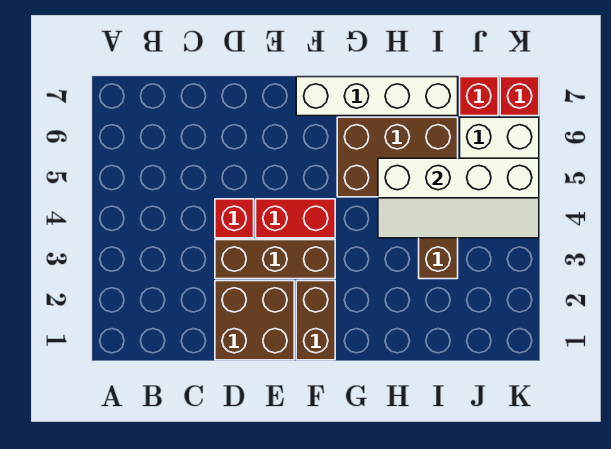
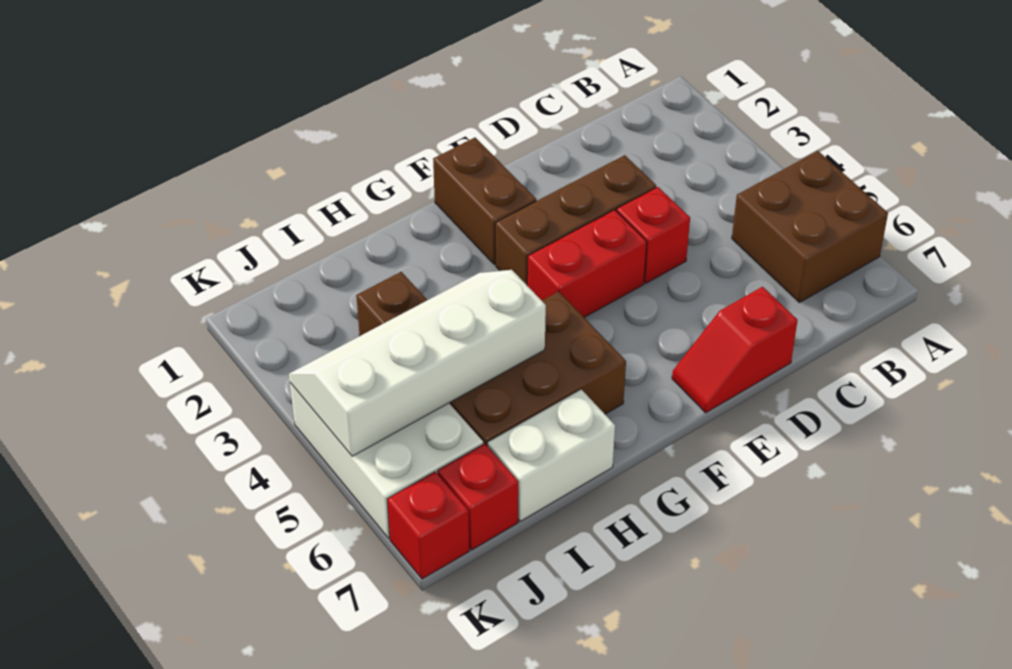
brown brick D1:E2 level 1 -> brown brick A5:B6 level 1
none -> red slope D7:E7 level 1 top D
white brick F7:I7 level 1 -> white brick H7:I7 level 1

